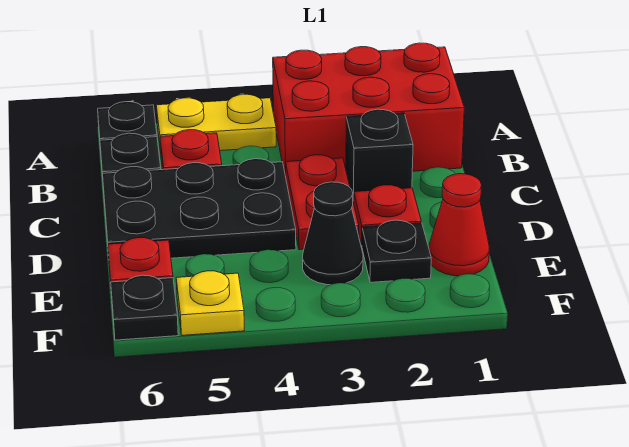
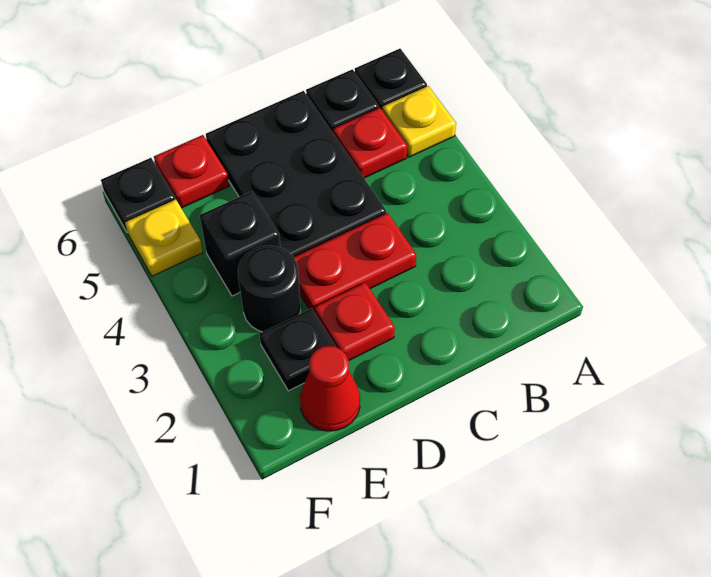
red brick A1:B3 level 1 -> none
yellow plate A4:A5 level 1 -> yellow plate A5 level 1
black brick C2 level 1 -> black brick E4 level 1
black cone E3 level 1 -> black round brick E3 level 1

